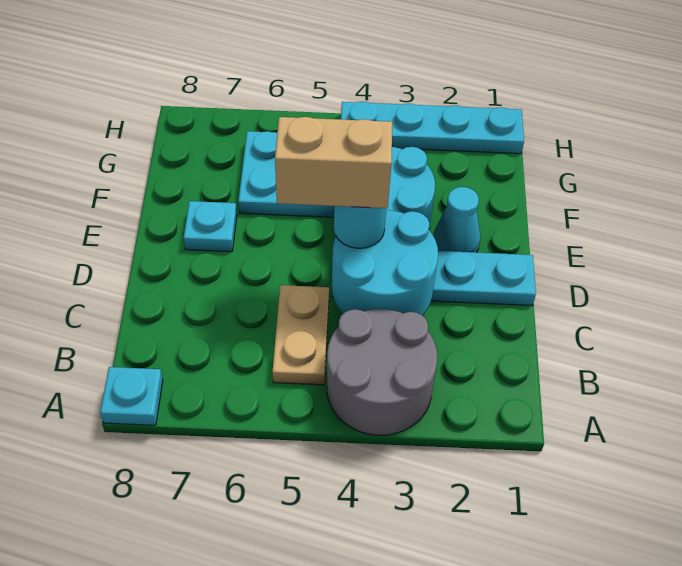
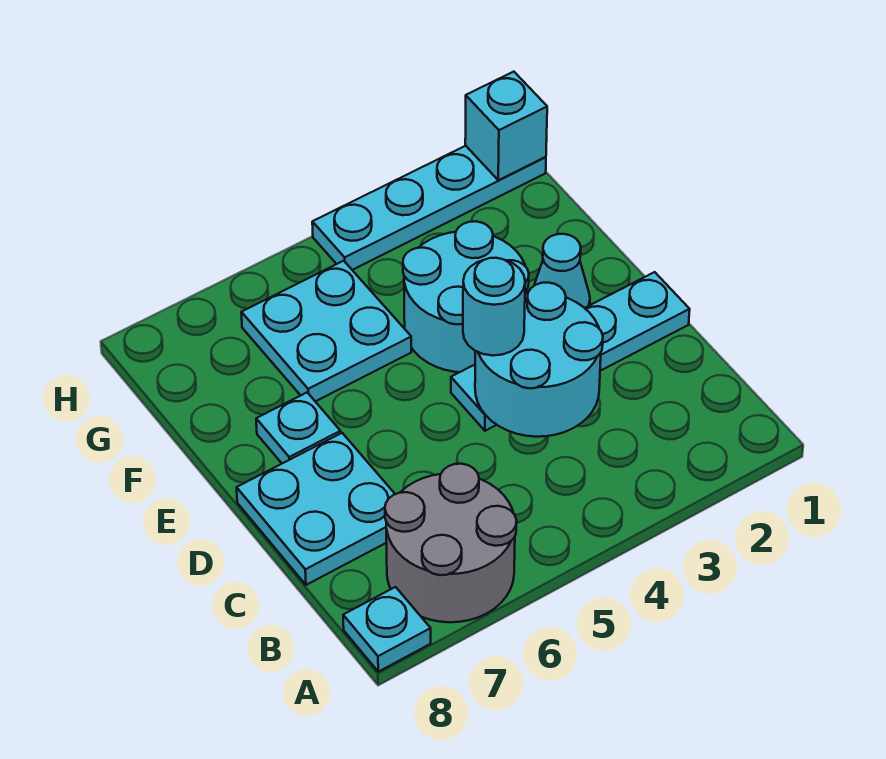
grey round brick A3:B4 level 1 -> grey round brick A6:B7 level 1
tan plate B5:C5 level 1 -> none
none -> cyan plate C7:D8 level 1
tan brick D4:D5 level 4 -> none
none -> cyan brick H1 level 2

